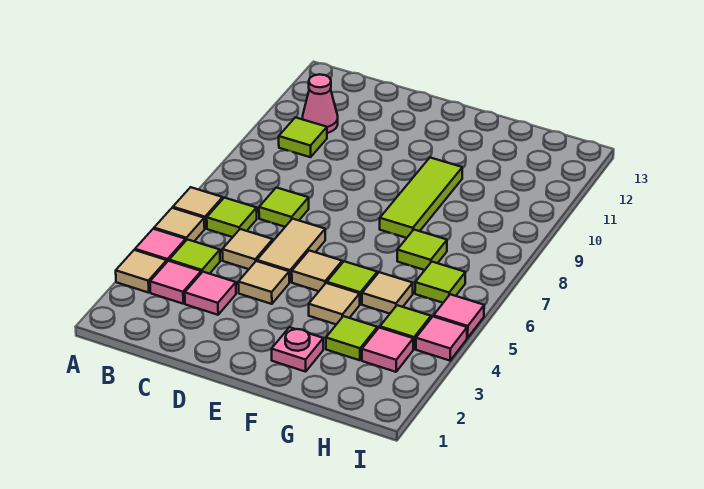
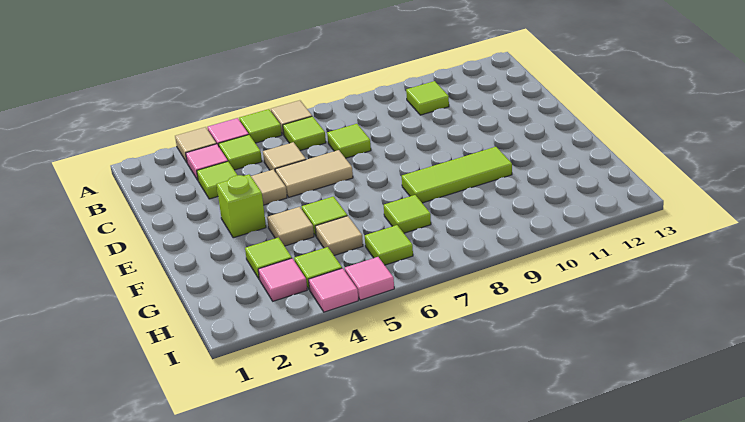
tan tile A5 level 1 -> lime tile A5 level 1
pink cone B11 level 1 -> none
pink tile C3 level 1 -> lime tile C3 level 1
none -> lime brick E3 level 1
tan tile E5 level 1 -> none
pink plate F2 level 1 -> none

